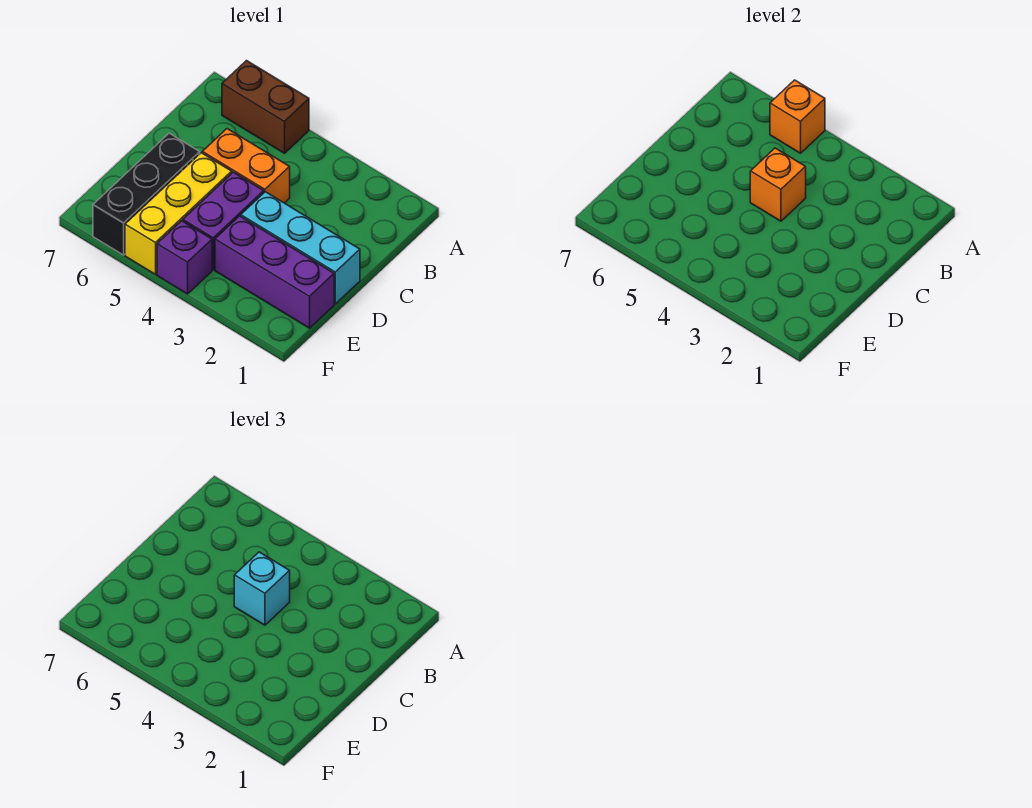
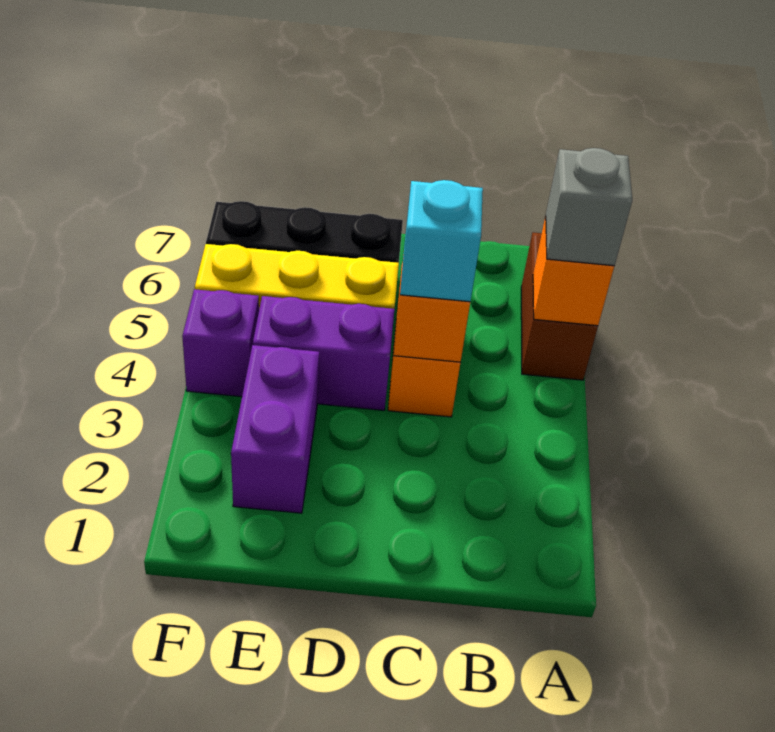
none -> grey brick A5 level 3
cyan brick D1:D3 level 1 -> none
purple brick E1:E3 level 1 -> purple brick E2:E3 level 1

